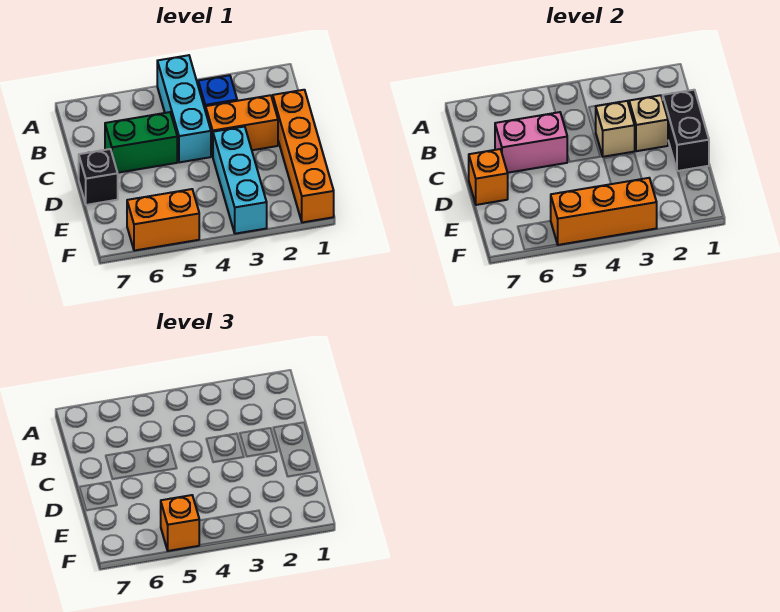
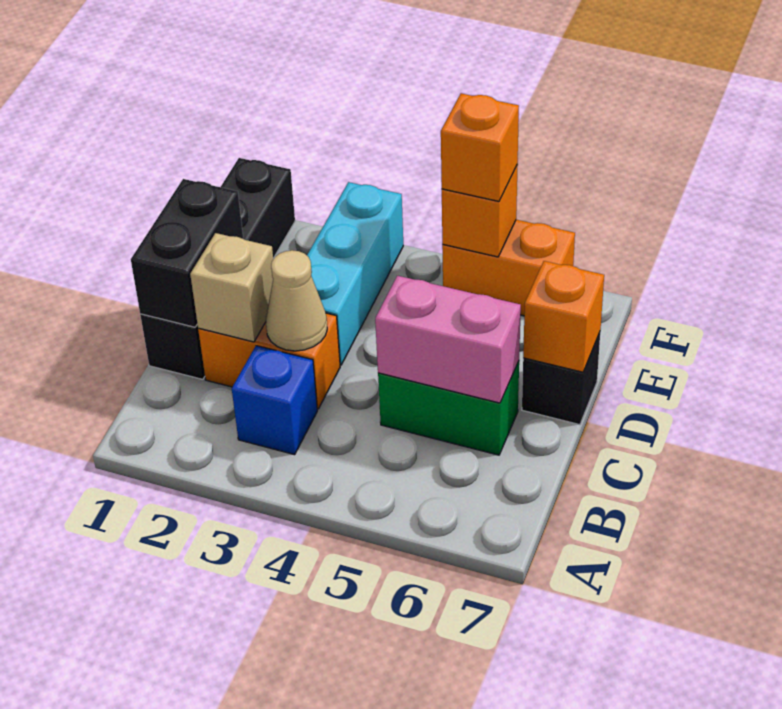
cyan brick A4:C4 level 1 -> none
orange brick C1:F1 level 1 -> black brick C1:F1 level 1
tan brick C3 level 2 -> tan cone C3 level 2
orange brick F3:F5 level 2 -> orange brick F5 level 2

